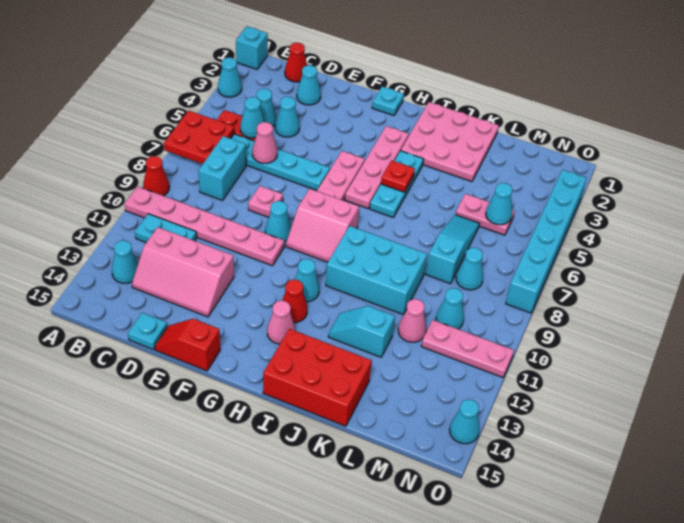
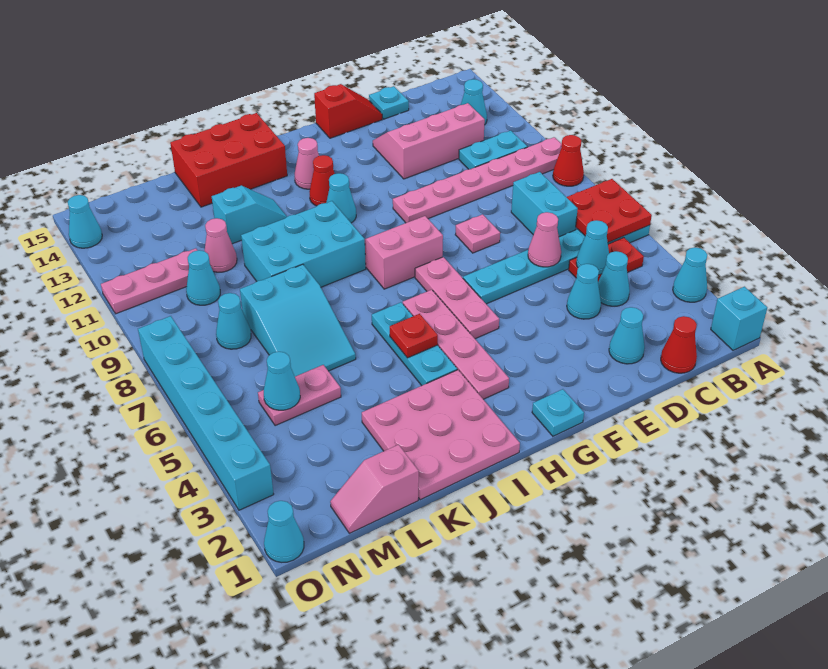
cyan cone F9 level 1 -> cyan cone O1 level 1
none -> pink slope L1:M1 level 1 top L
cyan slope L6:L8 level 1 top 8 -> cyan slope K6:L8 level 1 top 8

